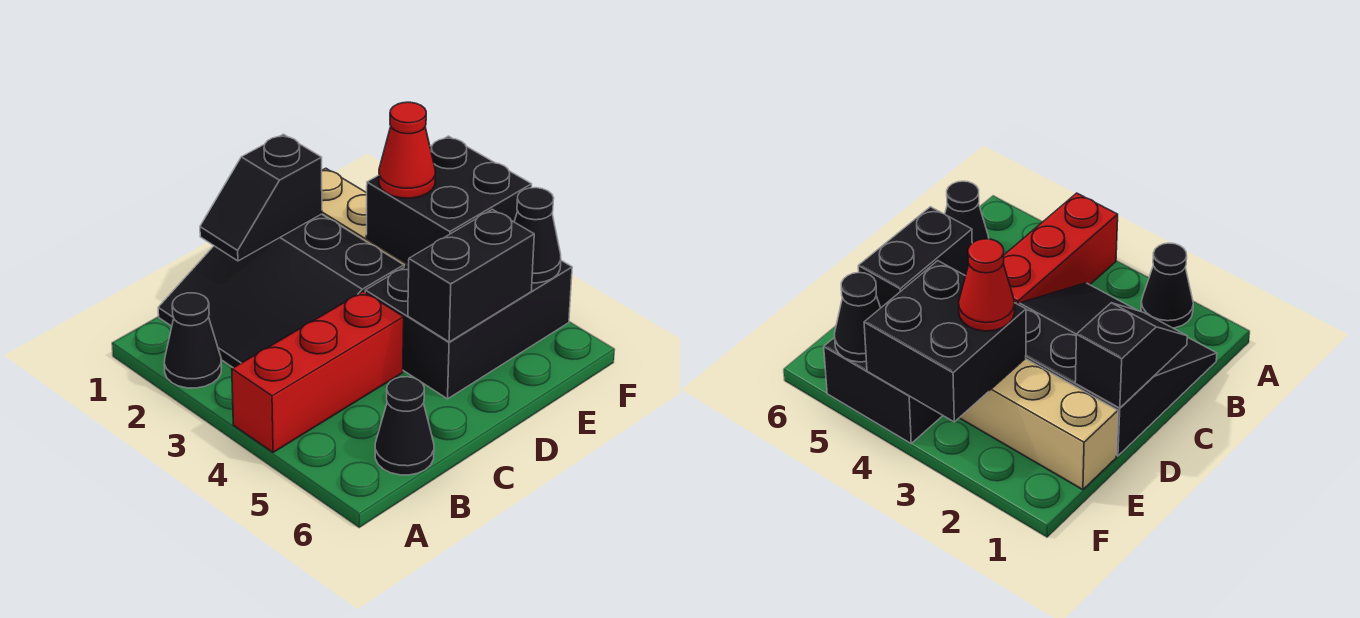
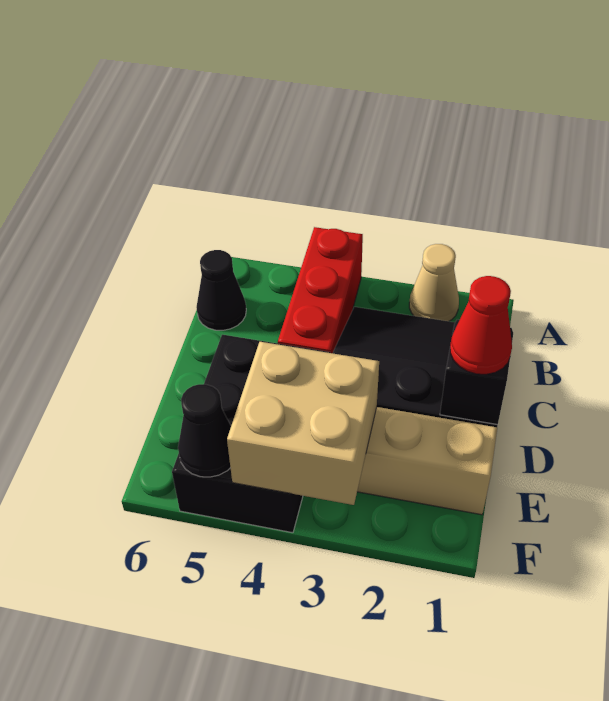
black cone A2 level 1 -> tan cone A2 level 1
black brick D5:E5 level 2 -> none
black brick E3:F4 level 2 -> tan brick E3:F4 level 2
red cone E3 level 3 -> red cone D1 level 3

